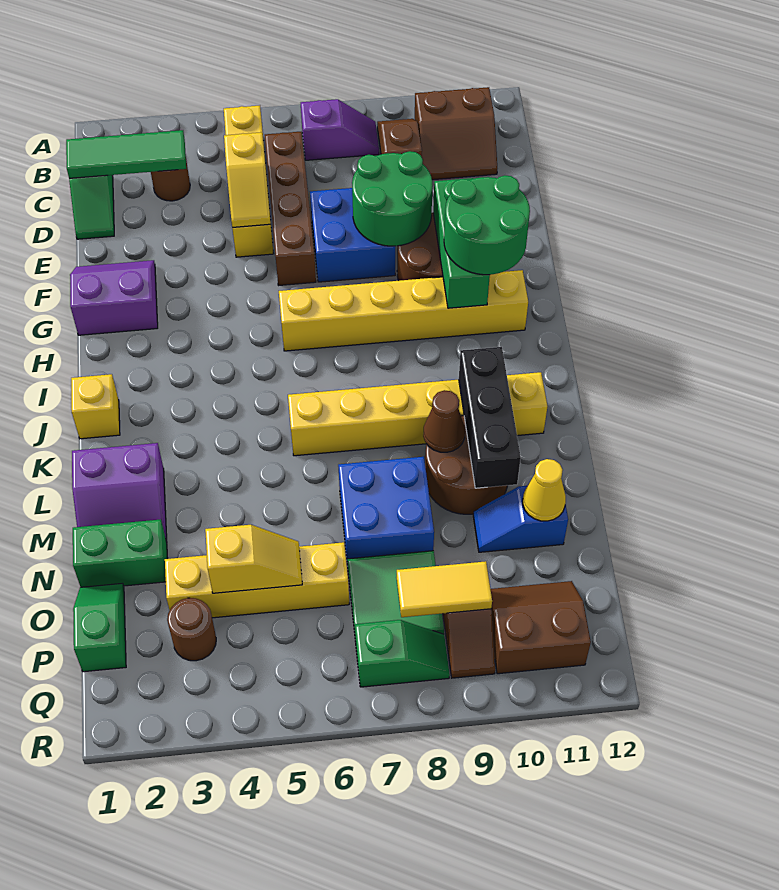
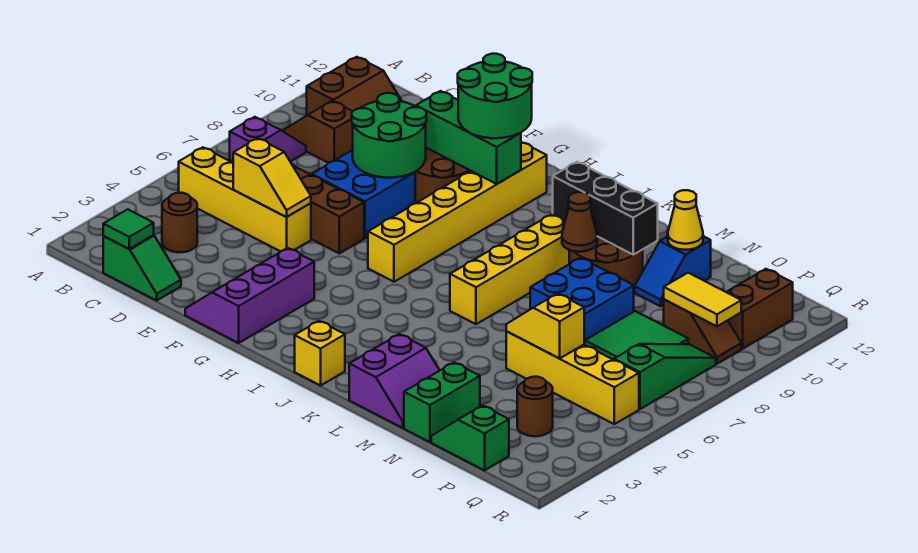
green tile C1:C3 level 2 -> green tile C1 level 2
purple slope F1:G2 level 1 top G -> purple slope F1:G3 level 1 top G
yellow brick O3:O6 level 1 -> yellow brick N5:Q5 level 1
yellow slope O4:O5 level 2 top 4 -> yellow slope N5:O5 level 2 top O
yellow tile P8:P9 level 2 -> yellow tile P9:Q9 level 2
green slope Q7:Q8 level 1 top 7 -> green slope Q6:Q8 level 1 top 6

